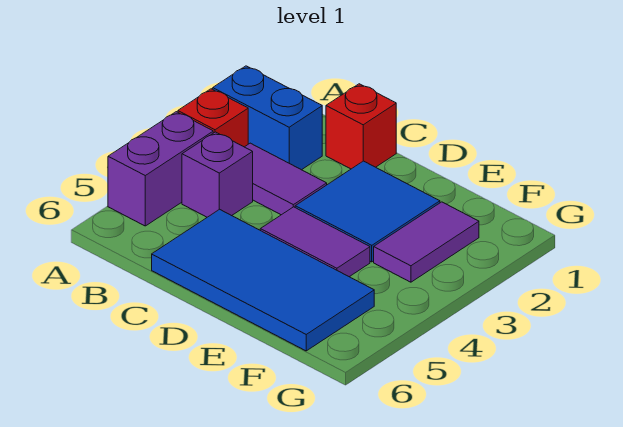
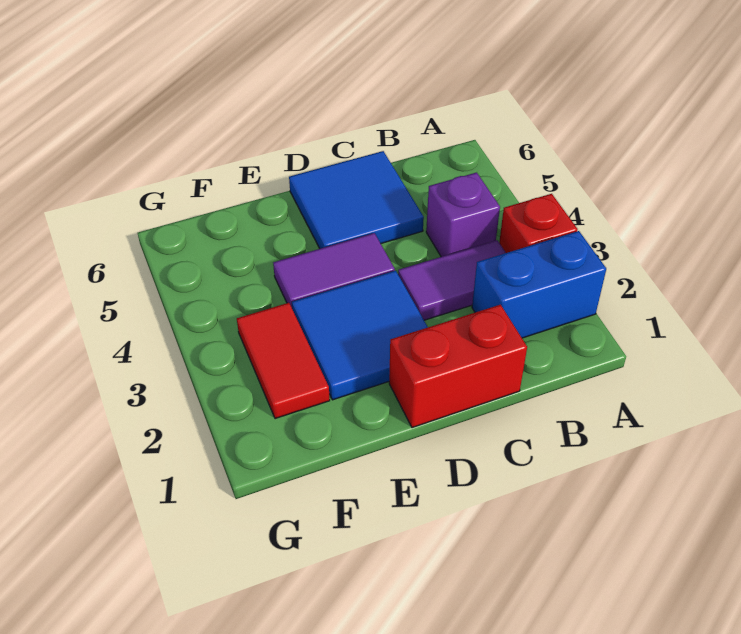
purple brick A4:A5 level 1 -> none
red brick C1 level 1 -> red brick C1:D1 level 1
blue tile C5:F6 level 1 -> blue tile C5:D6 level 1
purple tile F2:F3 level 1 -> red tile F2:F3 level 1

